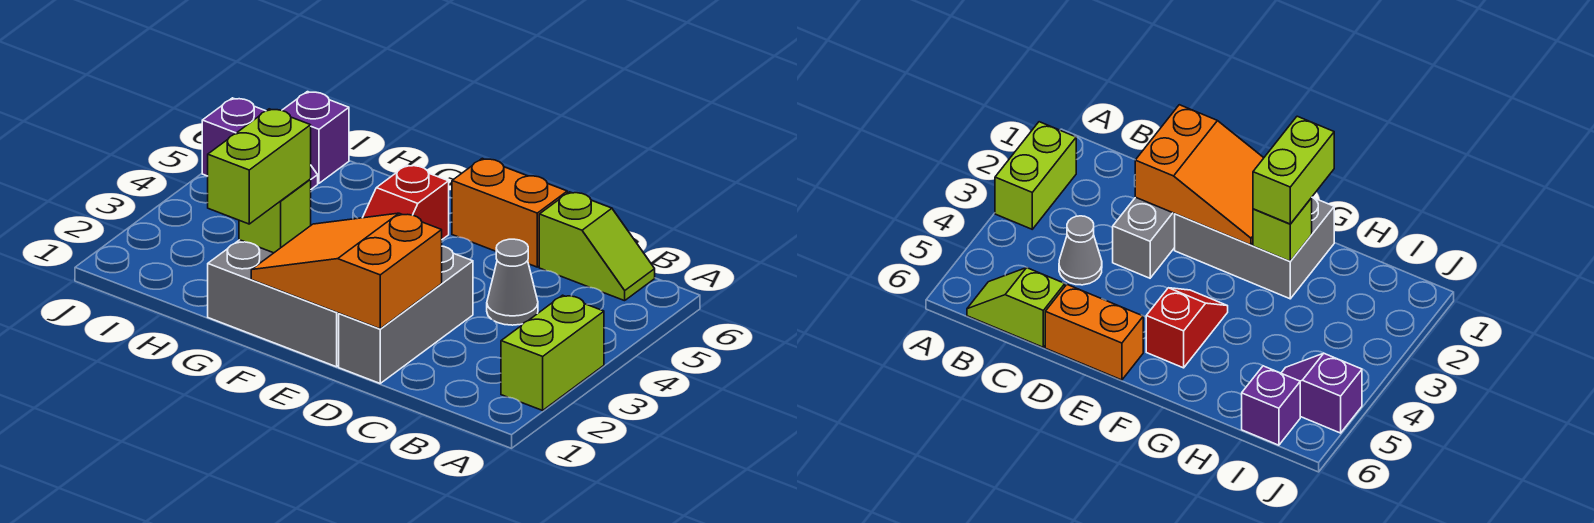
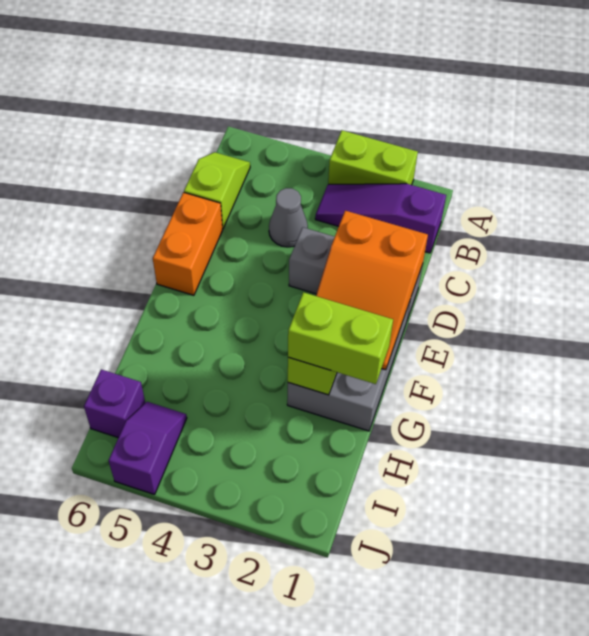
none -> purple slope B1:B3 level 1 top 1
red slope F4:F5 level 1 top 5 -> none

